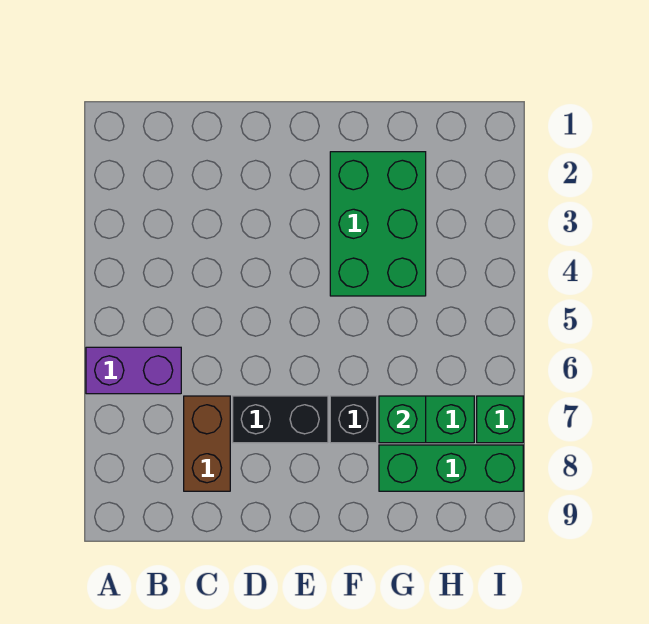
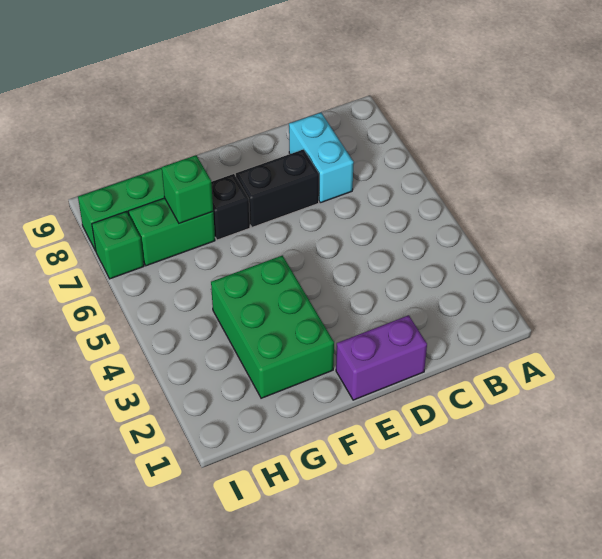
purple brick A6:B6 level 1 -> purple brick D1:E1 level 1
brown brick C7:C8 level 1 -> cyan brick C7:C8 level 1

